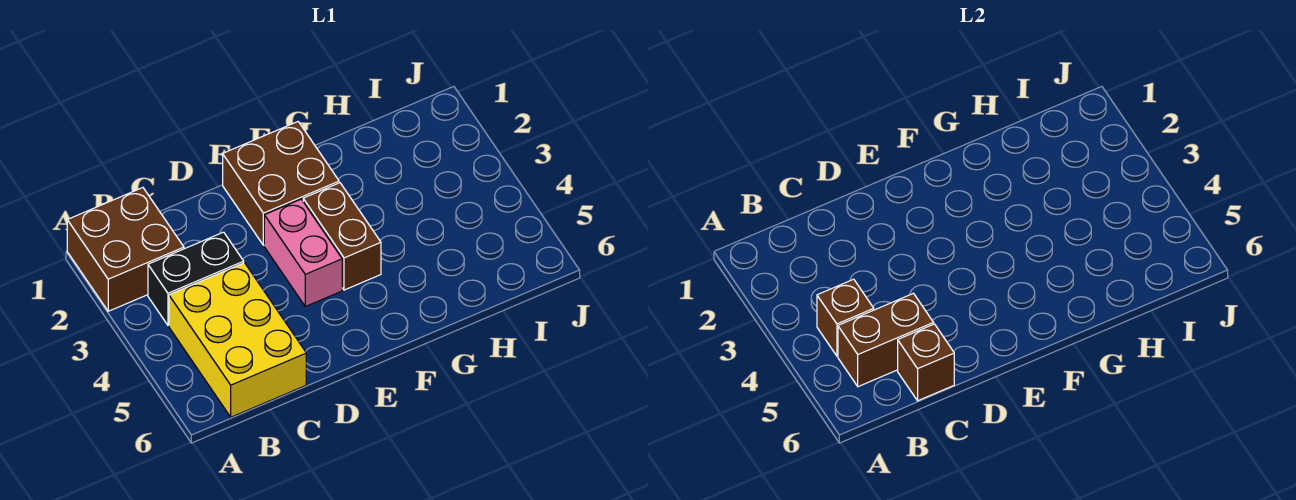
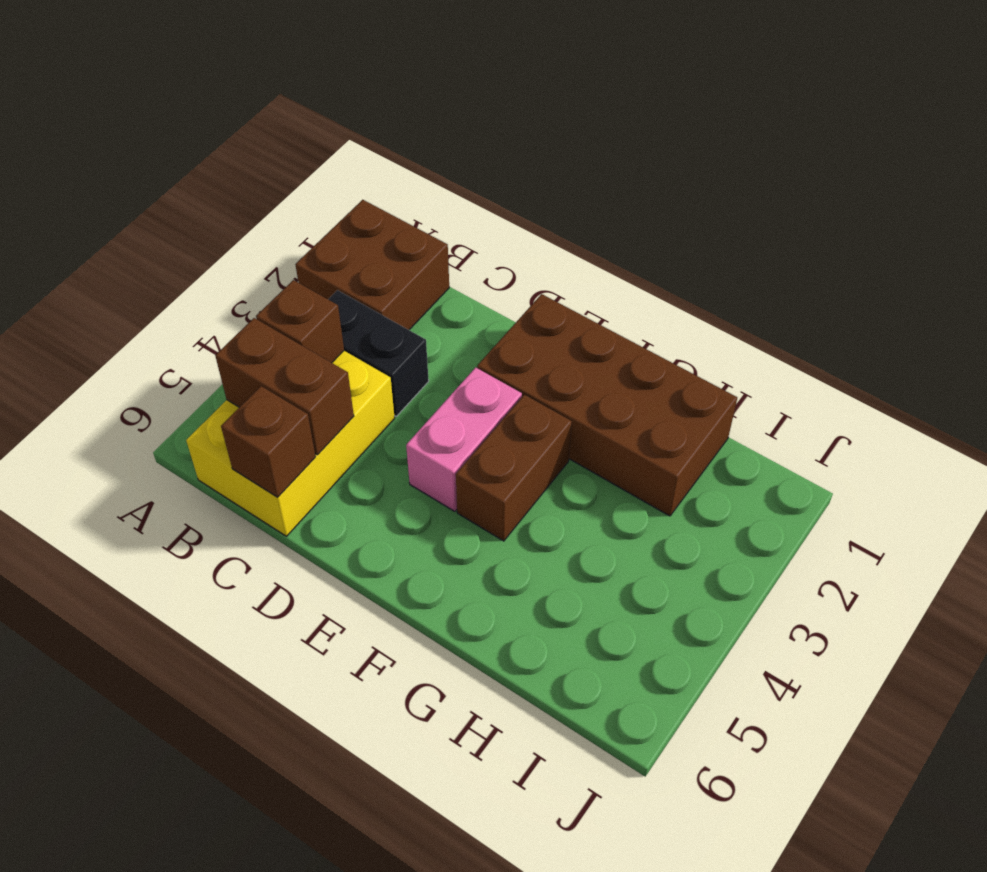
brown brick E1:F2 level 1 -> brown brick E1:H2 level 1

